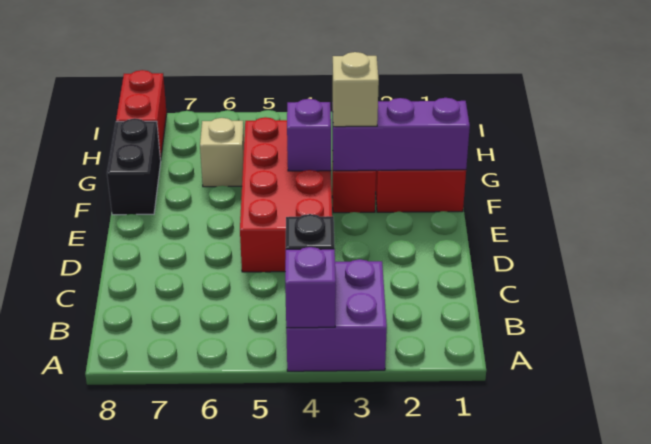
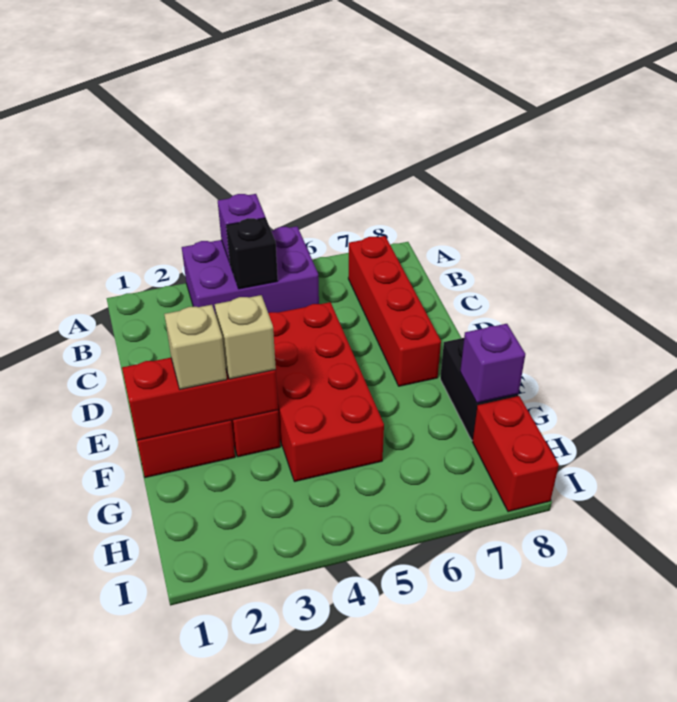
purple brick A3:B4 level 1 -> purple brick A3:B5 level 1
none -> red brick B7:E7 level 1
purple brick F1:F3 level 2 -> red brick F1:F3 level 2
purple brick F4 level 2 -> purple brick G8 level 2
tan brick G6 level 1 -> tan brick F2 level 3

